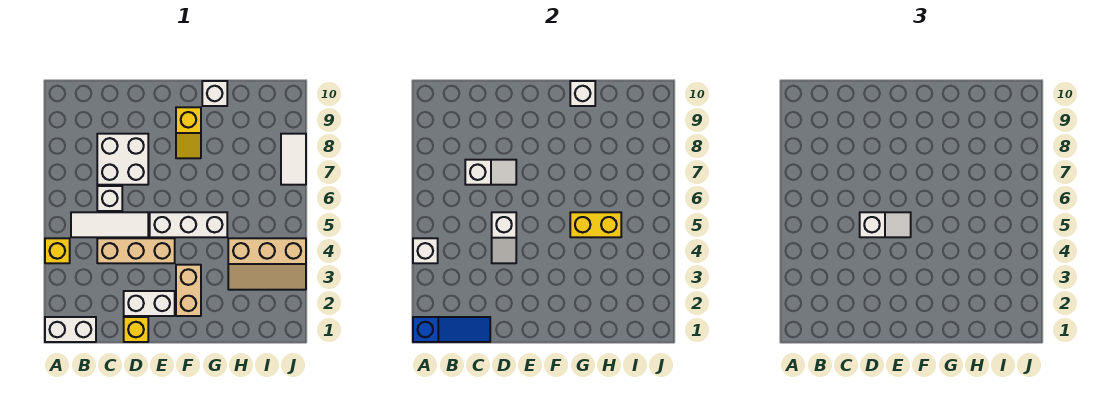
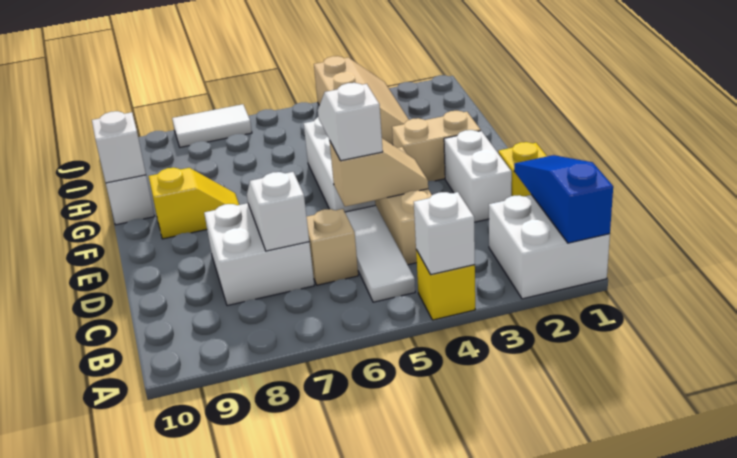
white brick A1:B1 level 1 -> white brick A1:B2 level 1
white brick C6 level 1 -> tan brick C6 level 1
white slope D4:D5 level 2 top 5 -> tan slope D4:D5 level 2 top 5
yellow brick G5:H5 level 2 -> none

